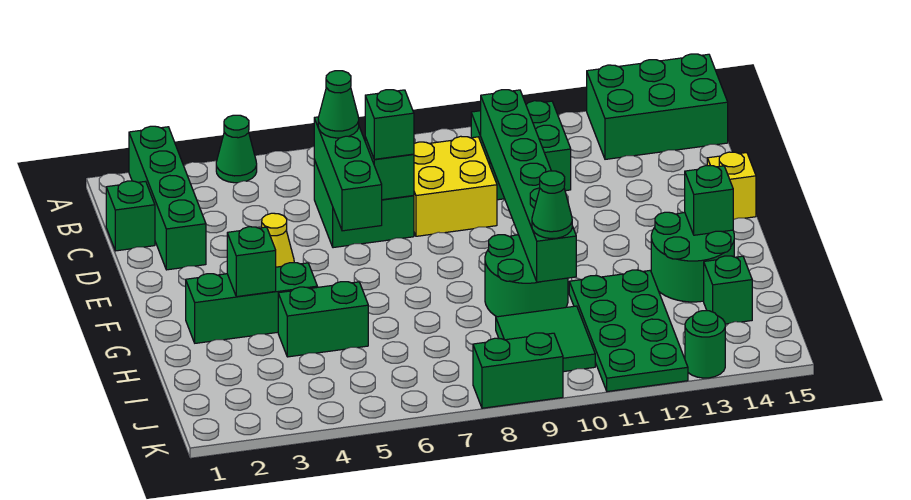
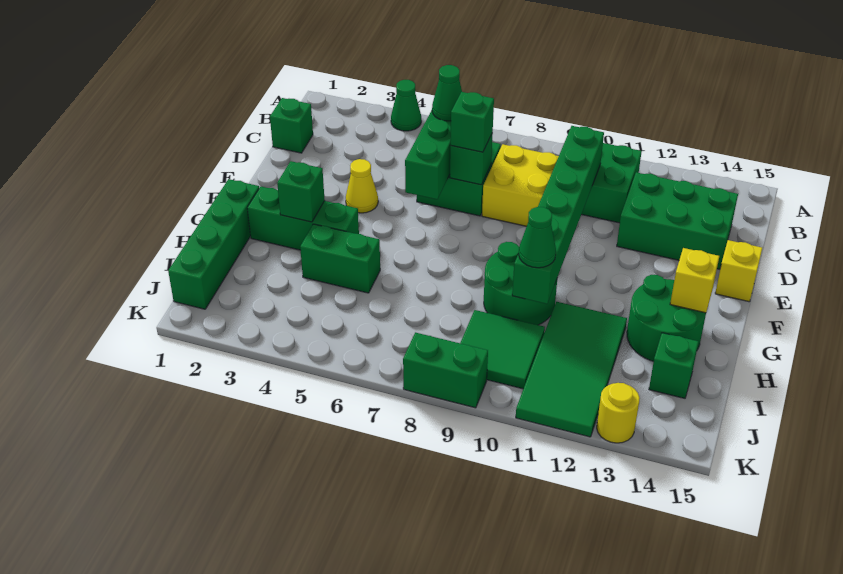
green brick A2:D2 level 1 -> green brick G1:J1 level 1
green brick A13:B15 level 1 -> green brick C12:D14 level 1
green brick G14 level 2 -> yellow brick G14 level 2
green plate H11:K12 level 1 -> green tile H11:K12 level 1
green round brick K13 level 1 -> yellow round brick K13 level 1

